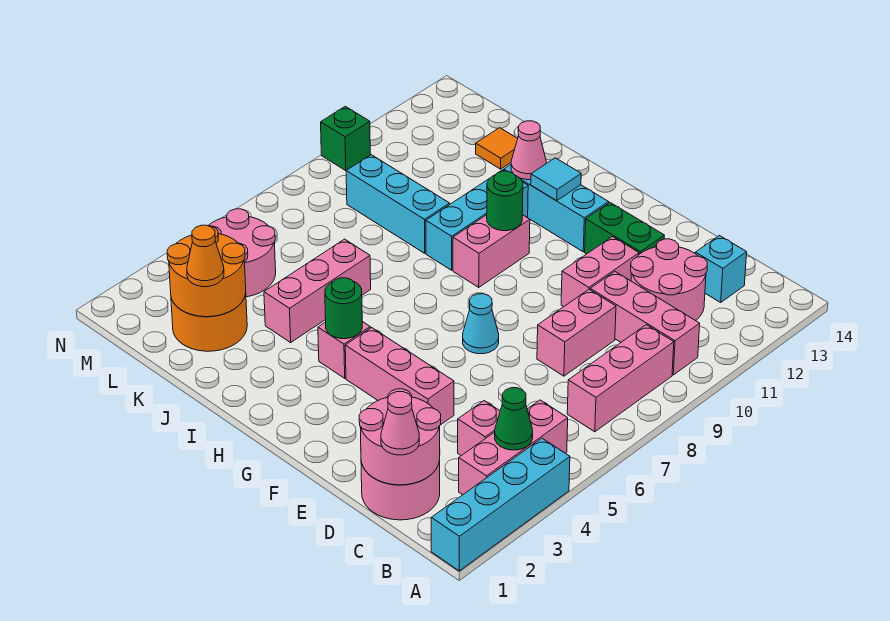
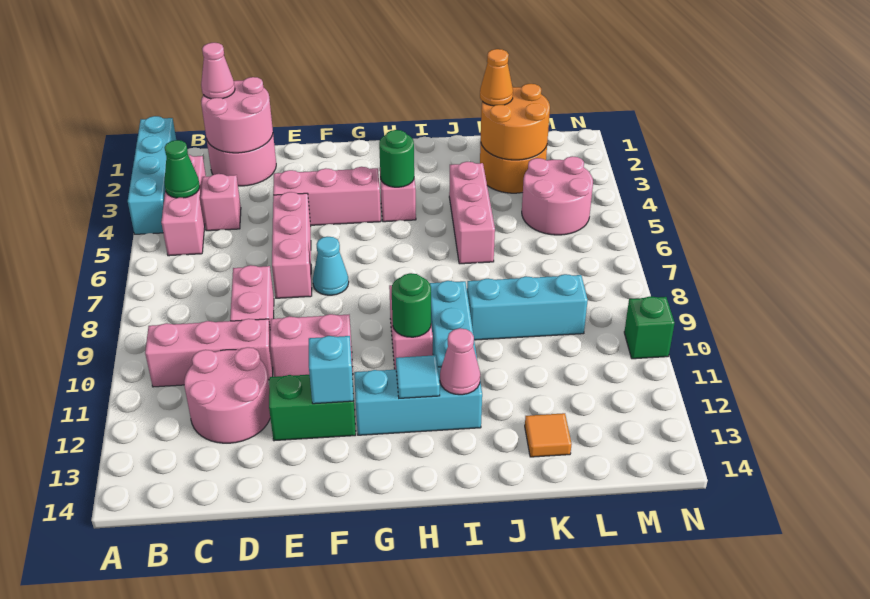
pink brick B7:B9 level 1 -> pink brick E5:E7 level 1
cyan brick C13 level 1 -> cyan brick F12 level 2
pink brick E10:E11 level 1 -> pink brick E10:F10 level 1

